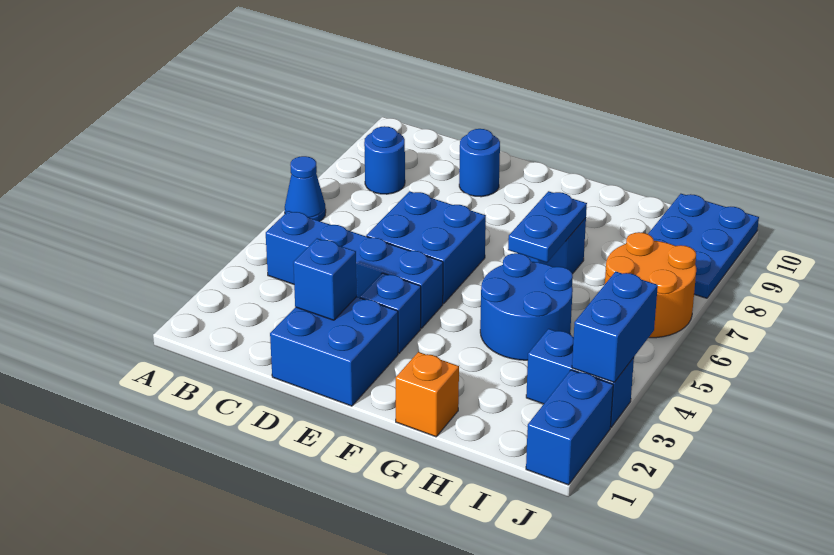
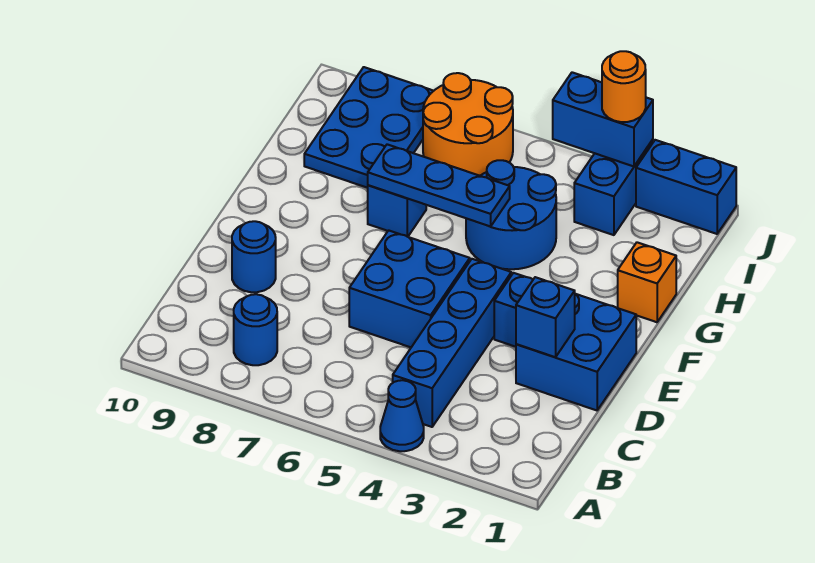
blue cone A6 level 1 -> blue cone A4 level 1
blue plate G6:G7 level 2 -> blue plate G5:G7 level 2
blue plate I8:J10 level 1 -> blue plate H8:J9 level 1
none -> orange round brick J3 level 3

